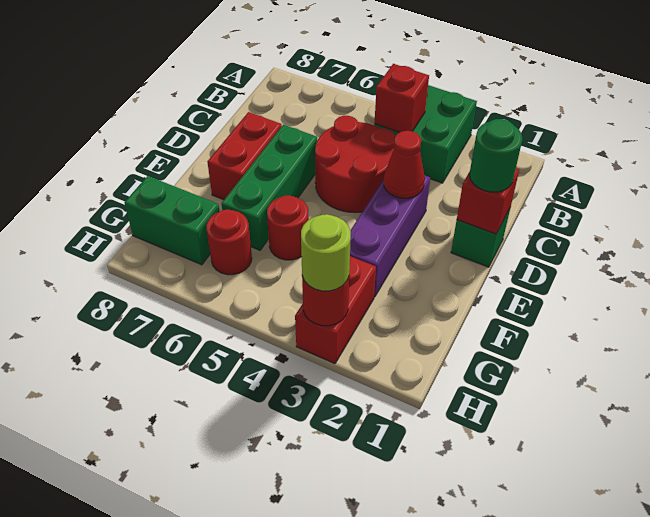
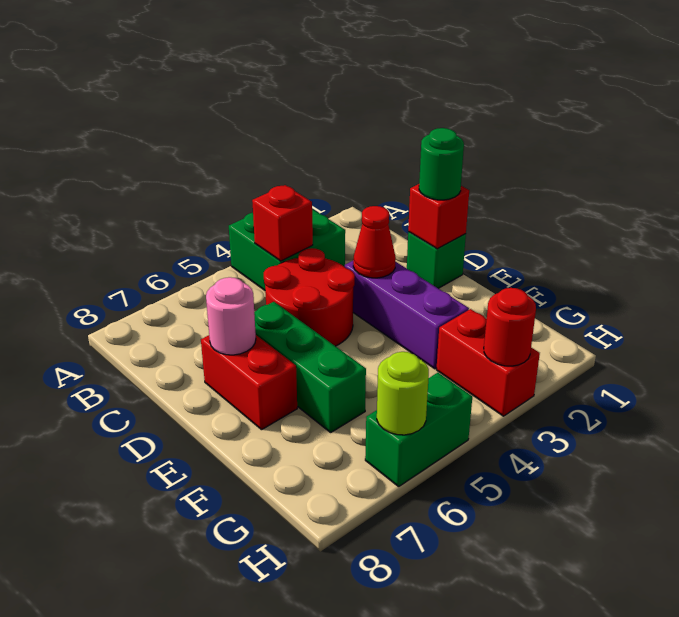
none -> pink round brick D7 level 2
red round brick F5 level 1 -> none
red round brick G6 level 1 -> none
green brick G7:G8 level 1 -> green brick H5:H6 level 1
lime round brick H3 level 3 -> lime round brick H6 level 2

